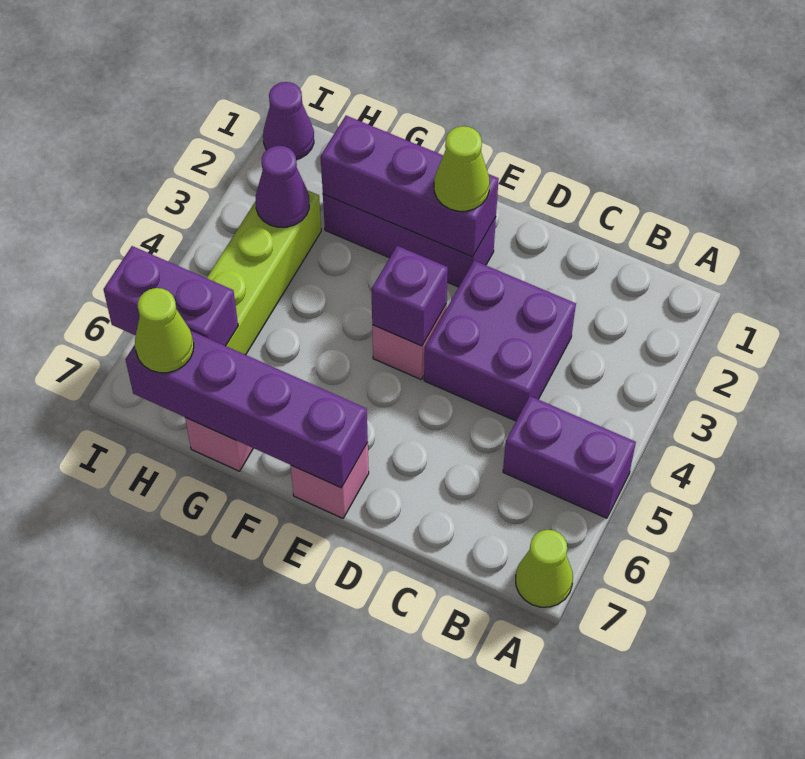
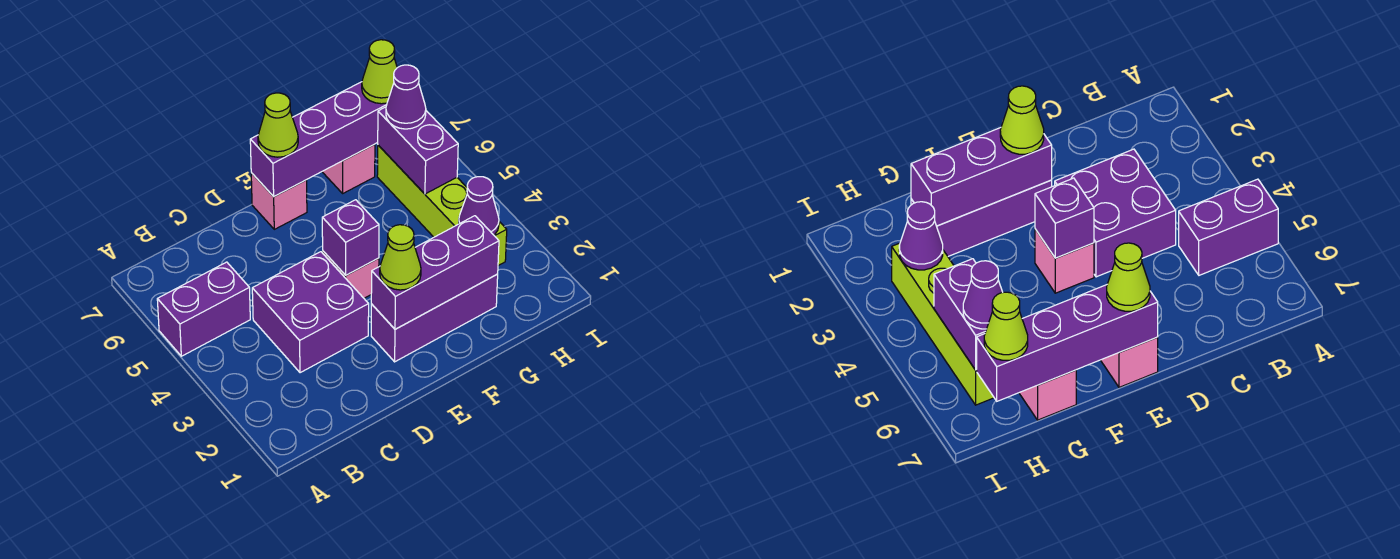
lime cone A7 level 1 -> lime cone E7 level 3
purple brick H6:I6 level 2 -> purple brick H5:H6 level 2
purple cone I1 level 1 -> purple cone H6 level 3

